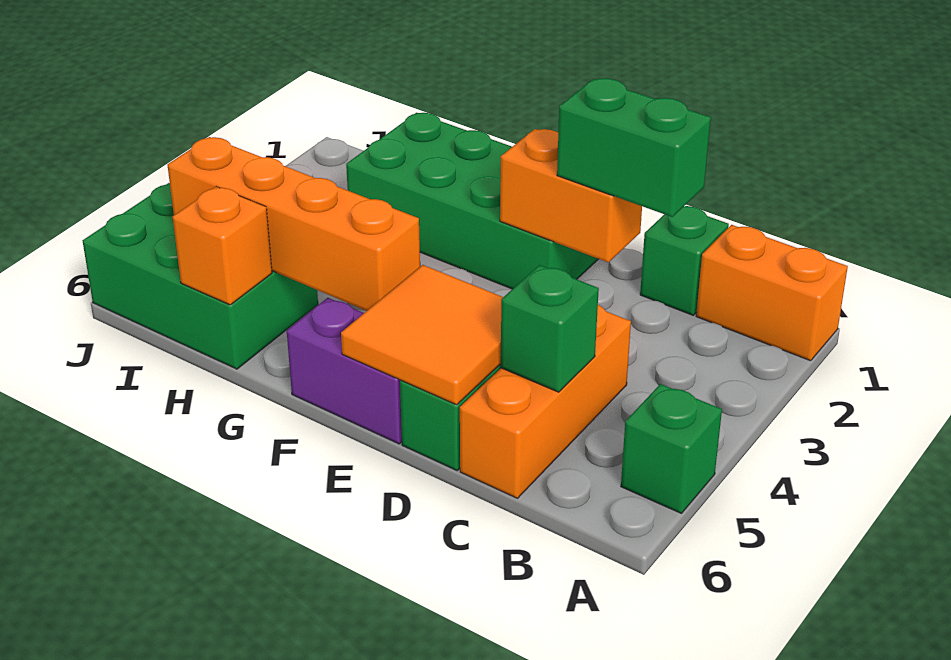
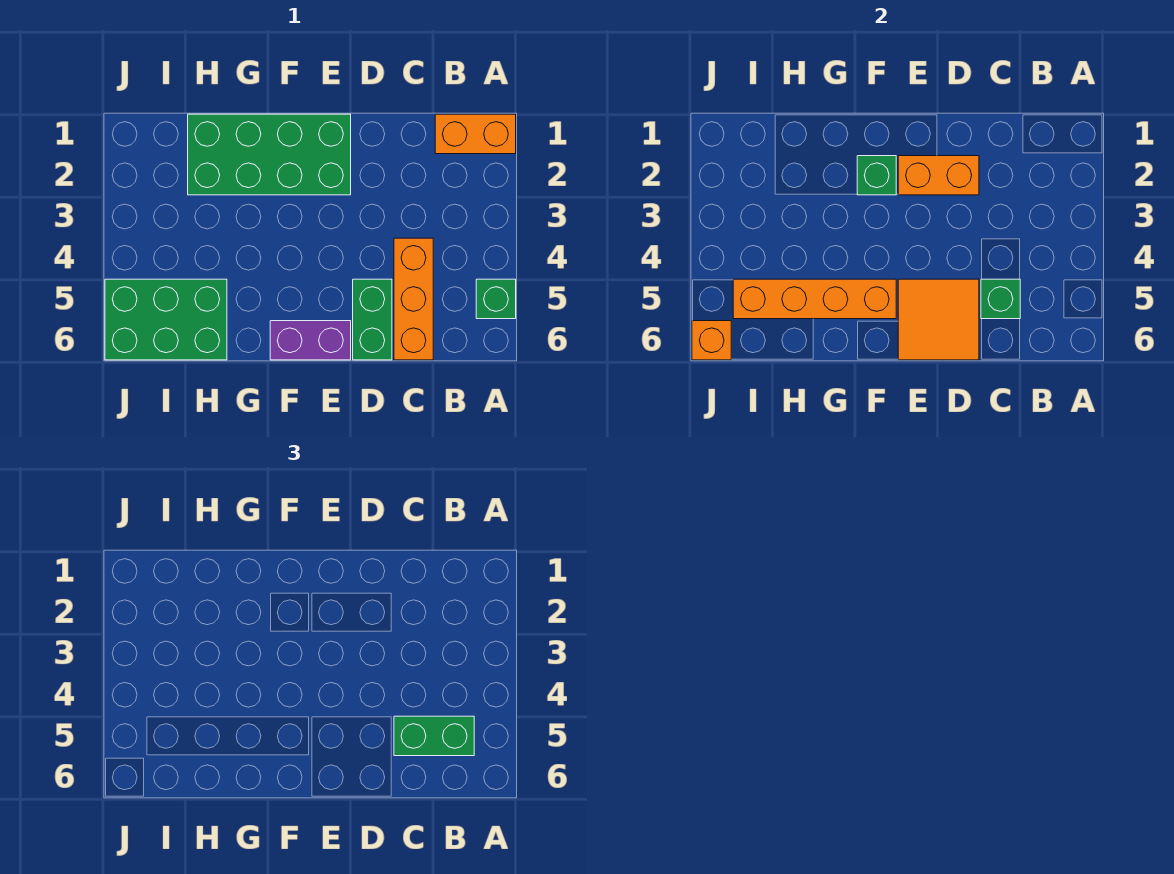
green brick C1 level 1 -> green brick F2 level 2
green brick C2:D2 level 3 -> green brick B5:C5 level 3
orange brick H6 level 2 -> orange brick J6 level 2

